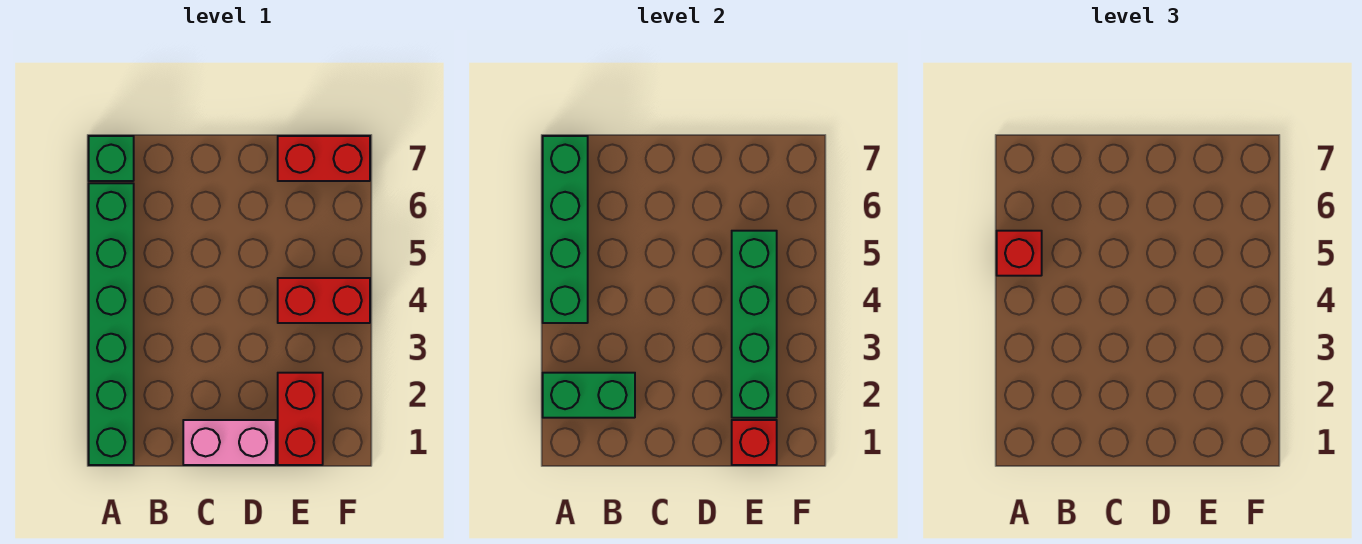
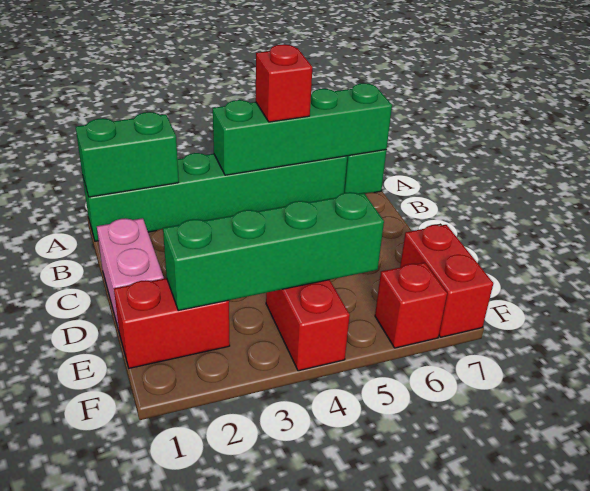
green brick A2:B2 level 2 -> green brick A1:A2 level 2
red brick E1 level 2 -> red brick F6 level 1

